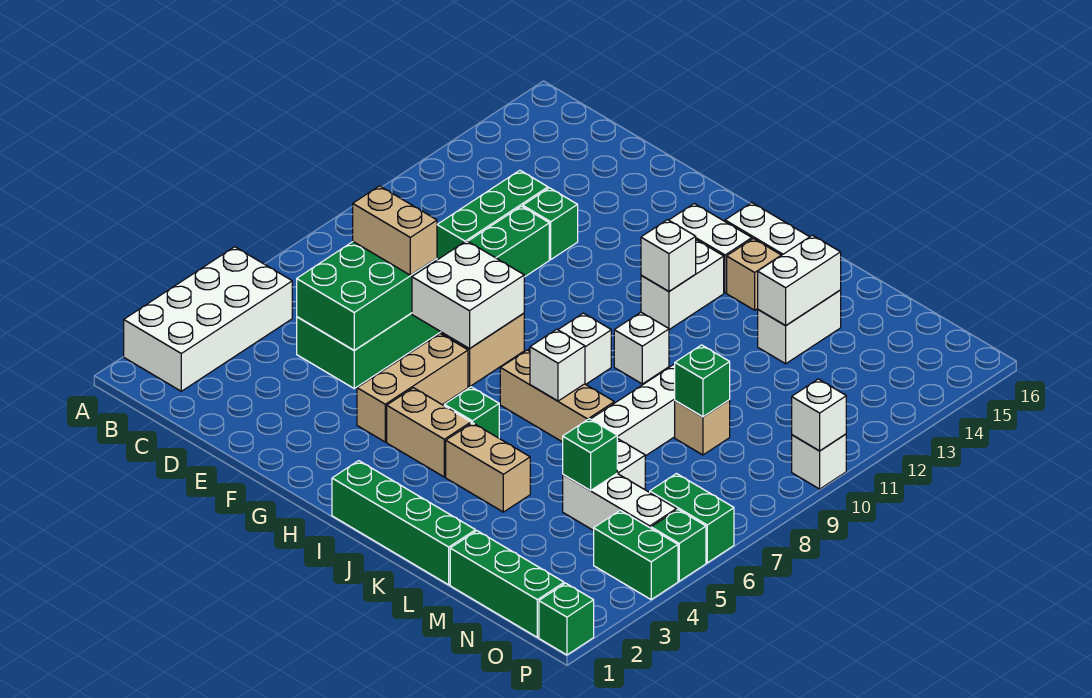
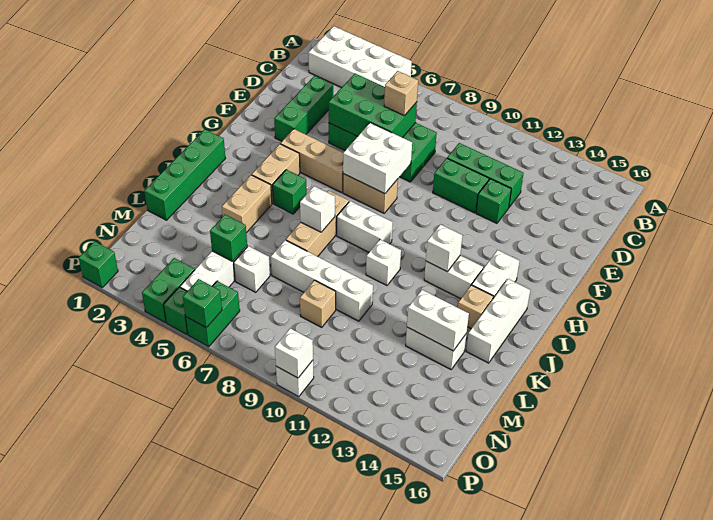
tan brick D7:E7 level 3 -> tan brick D7 level 3
green brick M1:O1 level 1 -> green brick D3:F3 level 1
green brick M9 level 2 -> green brick P6 level 2

